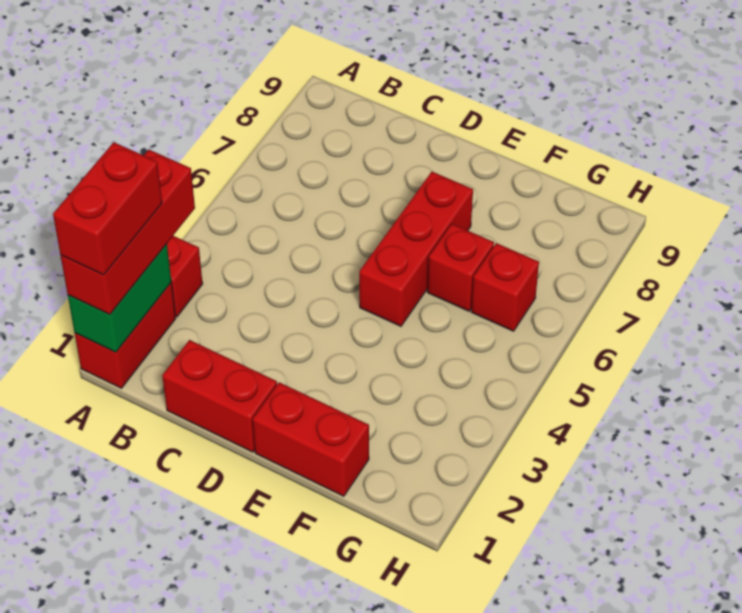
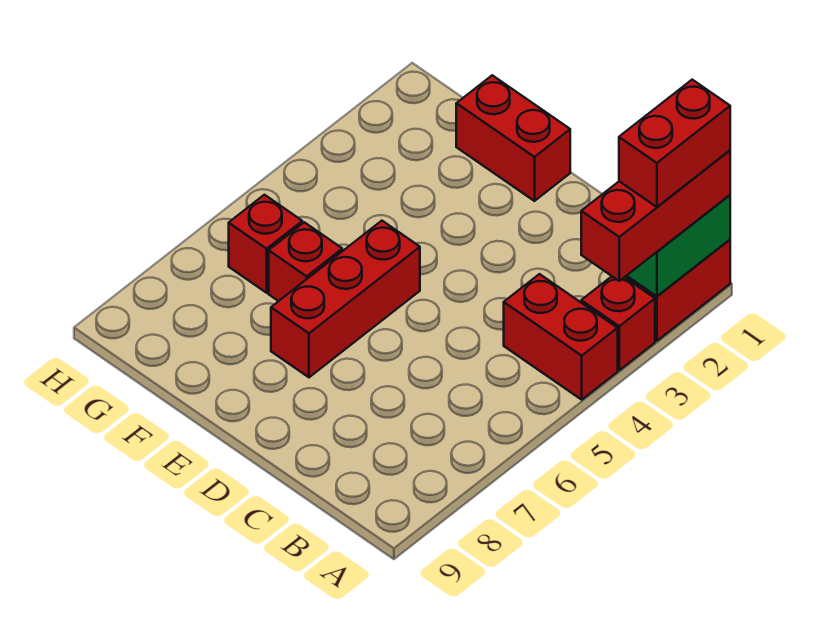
red brick C1:D1 level 1 -> red brick A4:B4 level 1

